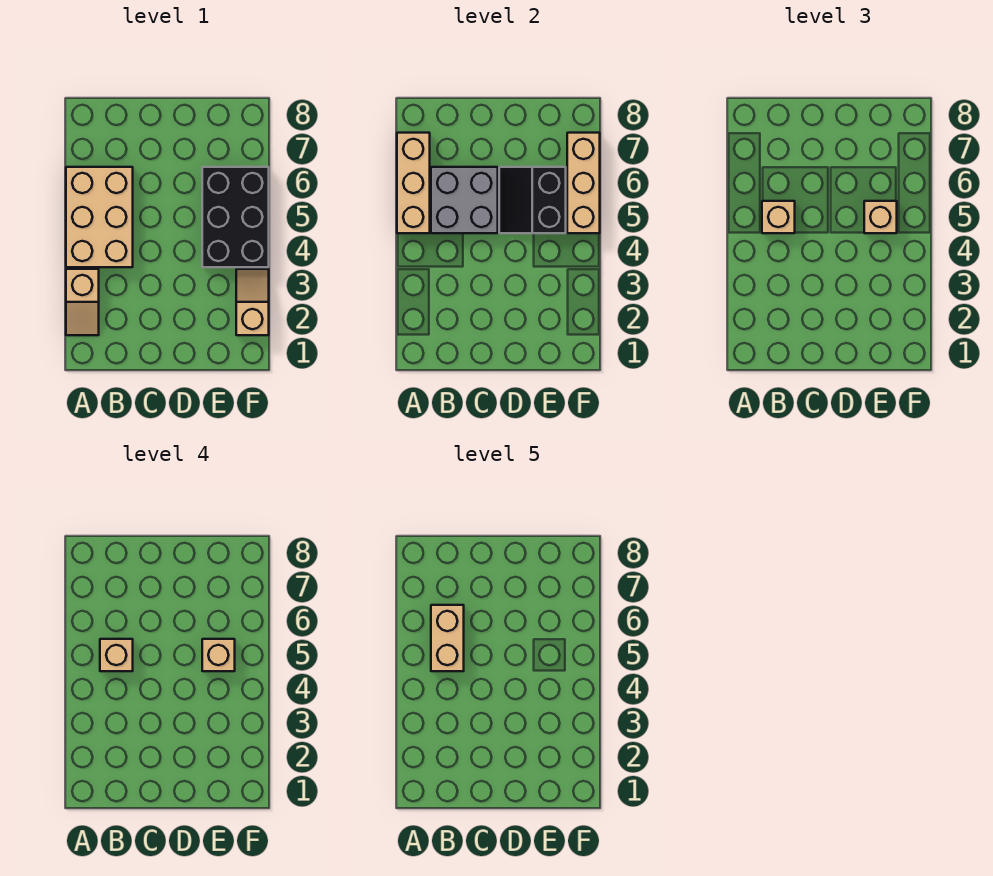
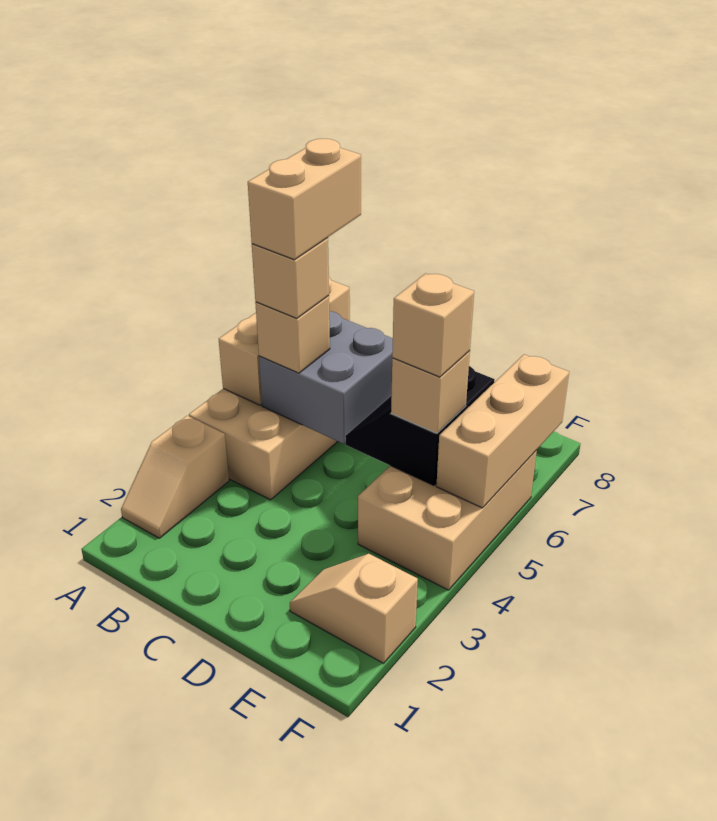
black brick E4:F6 level 1 -> tan brick E4:F6 level 1
tan slope F2:F3 level 1 top 2 -> tan slope E2:F2 level 1 top F

